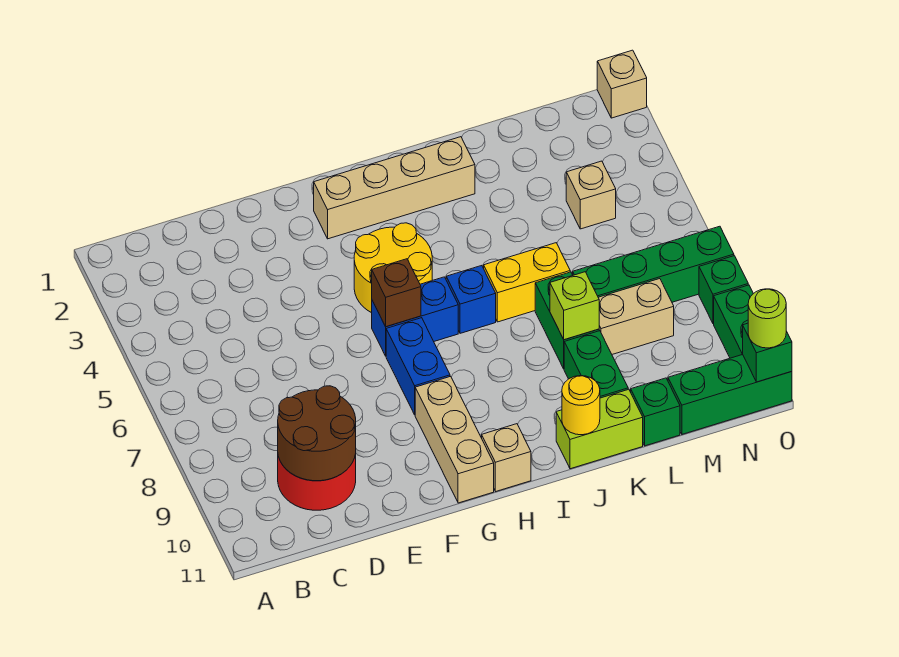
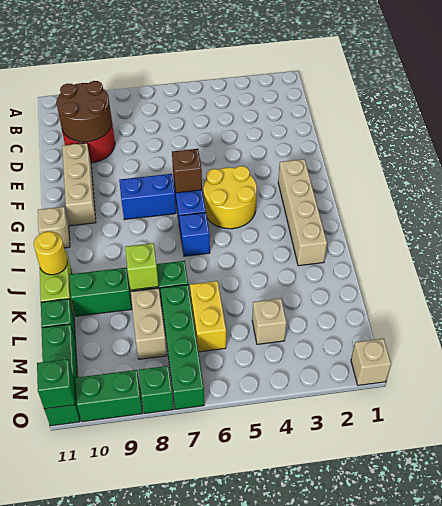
tan brick G9:G11 level 1 -> tan brick E10:G10 level 1
yellow brick J6:K6 level 1 -> yellow brick L6:M6 level 1
lime round brick O11 level 3 -> none

